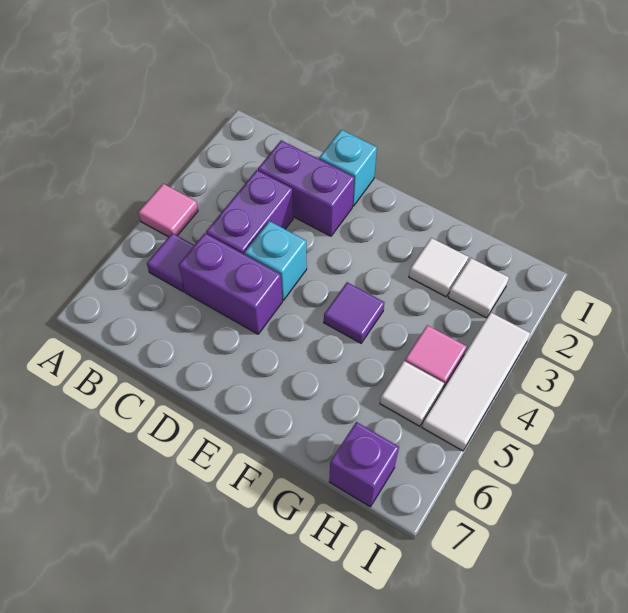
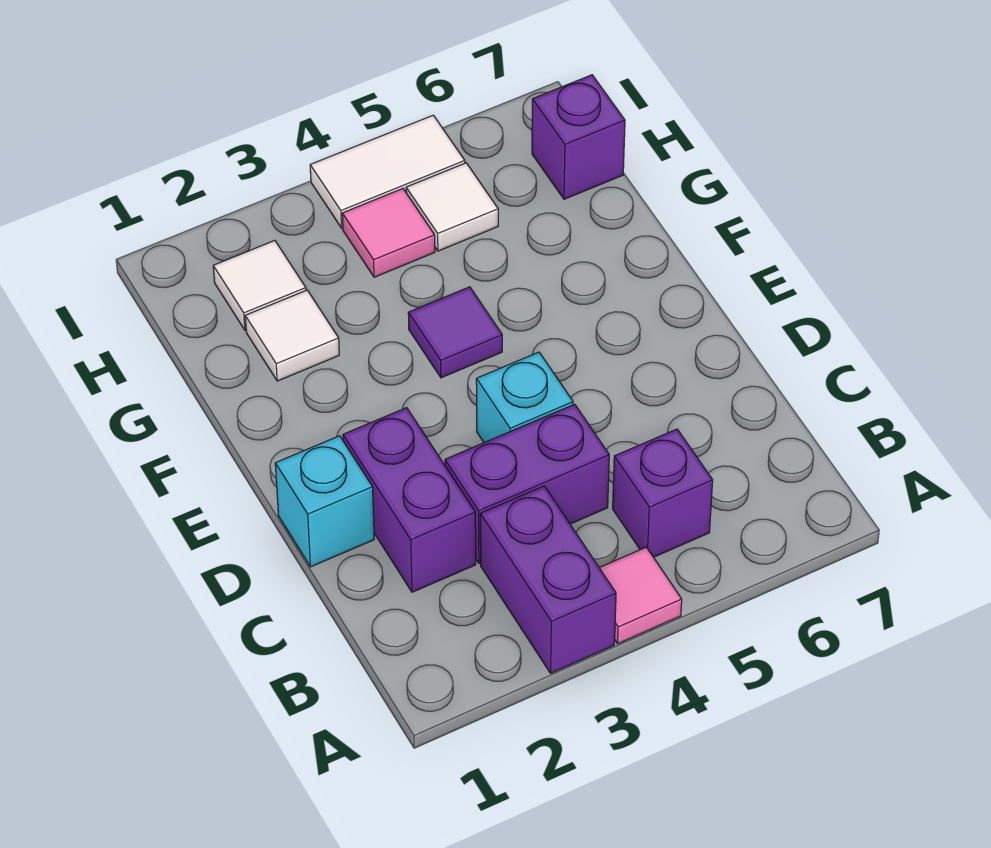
purple tile B5 level 1 -> purple brick B5 level 1
purple brick C5:D5 level 1 -> purple brick A3:B3 level 1
white tile I3:I5 level 1 -> white tile I4:I5 level 1

